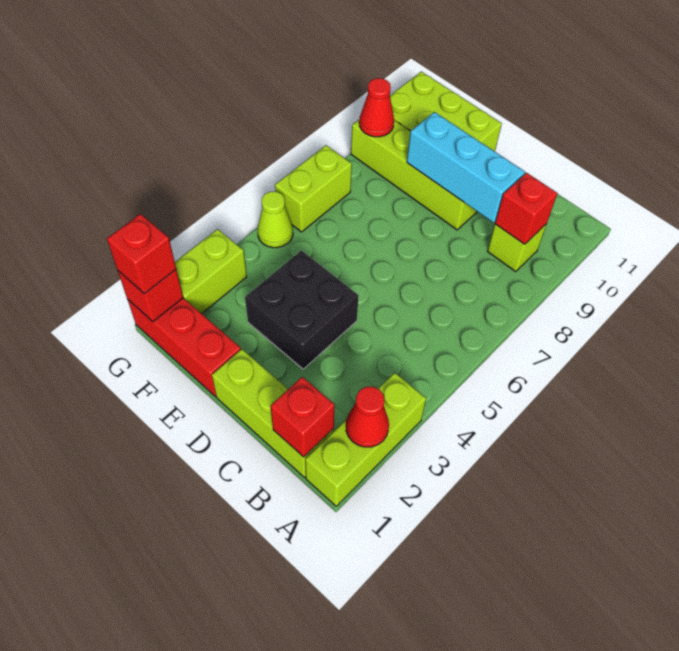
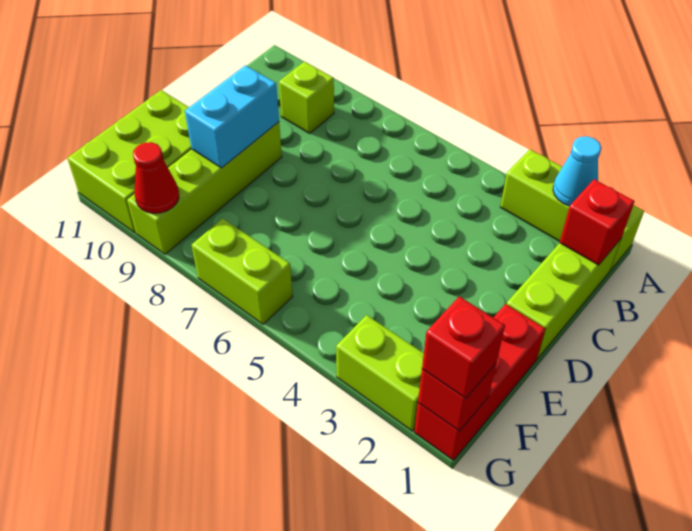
red cone A2 level 2 -> cyan cone A2 level 2
red brick B9 level 2 -> none
cyan brick C9:E9 level 2 -> cyan brick D9:E9 level 2
black brick D3:E4 level 1 -> none
lime cone G5 level 1 -> none

